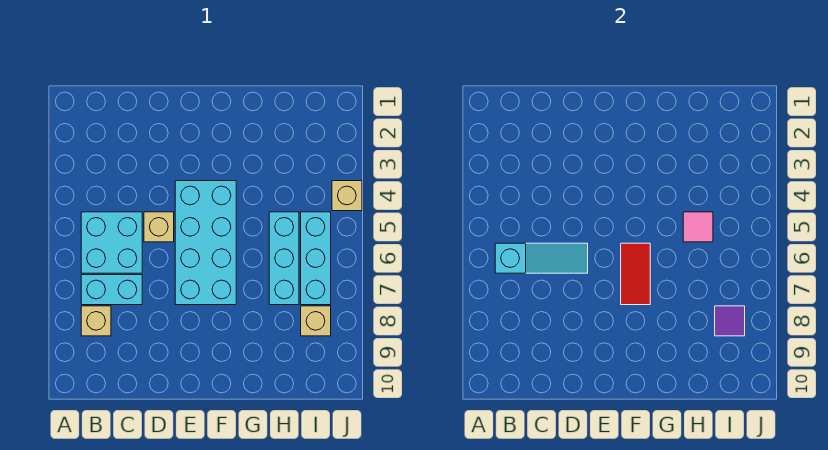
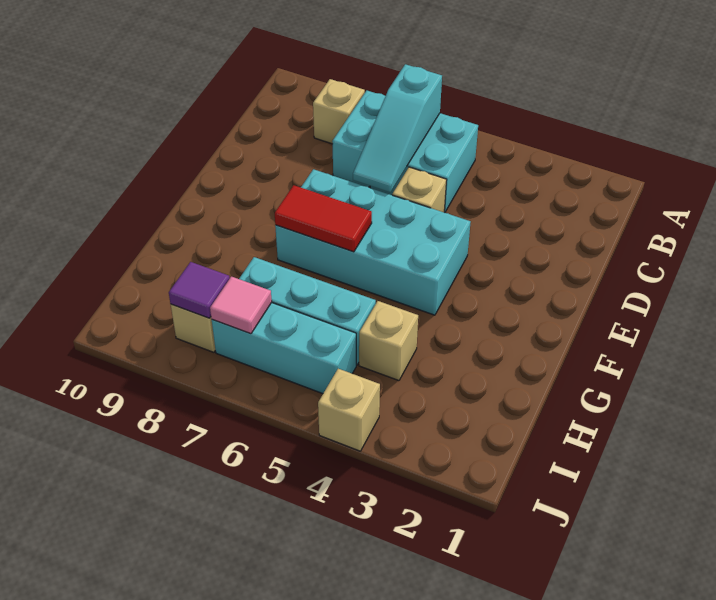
none -> tan brick H4 level 1
pink tile H5 level 2 -> pink tile I7 level 2

